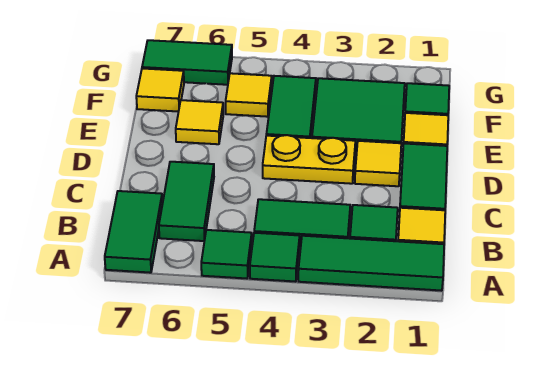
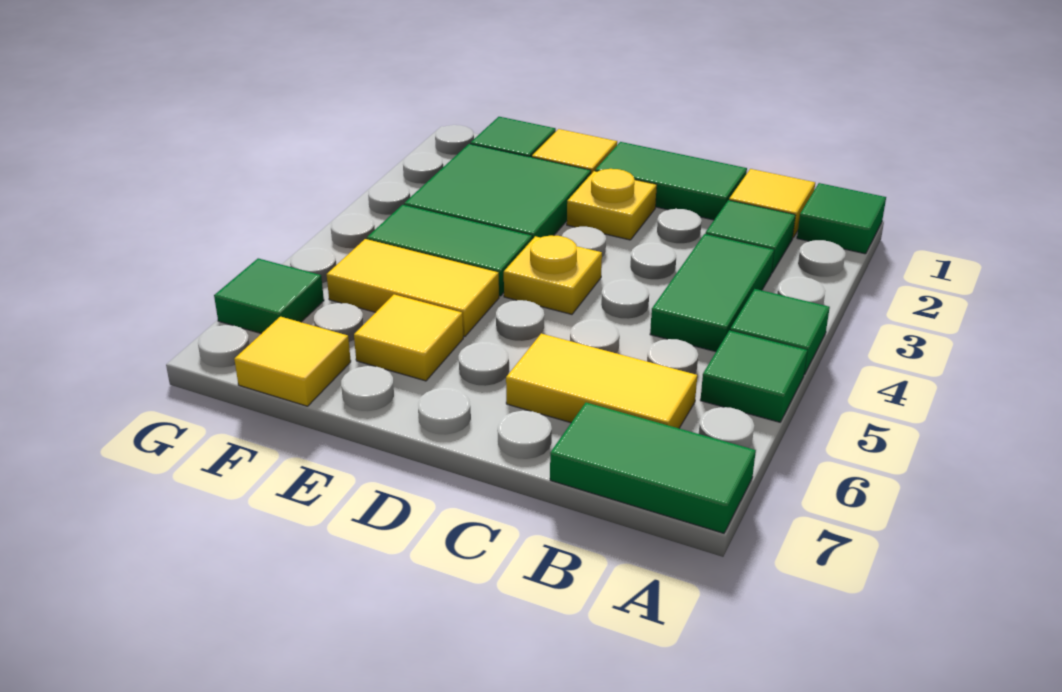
green tile A1:A3 level 1 -> green tile A1 level 1
green tile B6:C6 level 1 -> yellow tile B6:C6 level 1
yellow tile D2 level 1 -> yellow plate D2 level 1
yellow plate D3:D4 level 1 -> yellow plate D4 level 1
yellow tile F5 level 1 -> yellow tile E5:F5 level 1
green tile G6:G7 level 1 -> green tile G6 level 1

